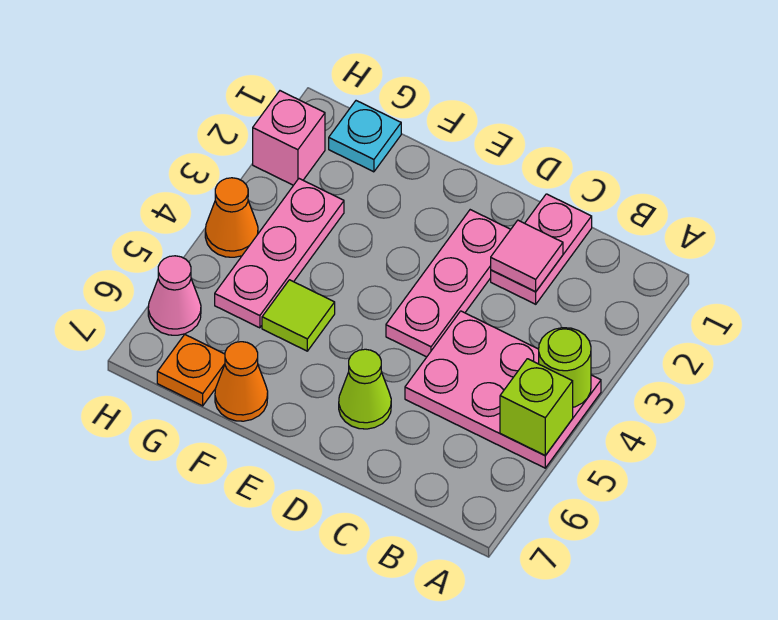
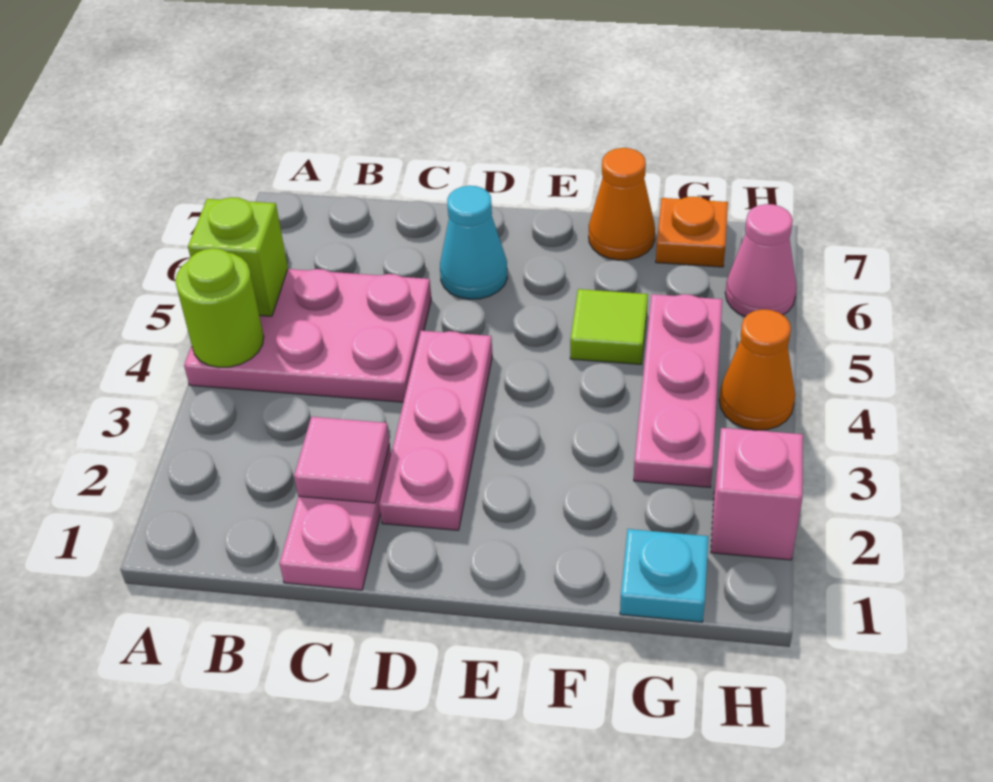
lime cone D6 level 1 -> cyan cone D6 level 1

